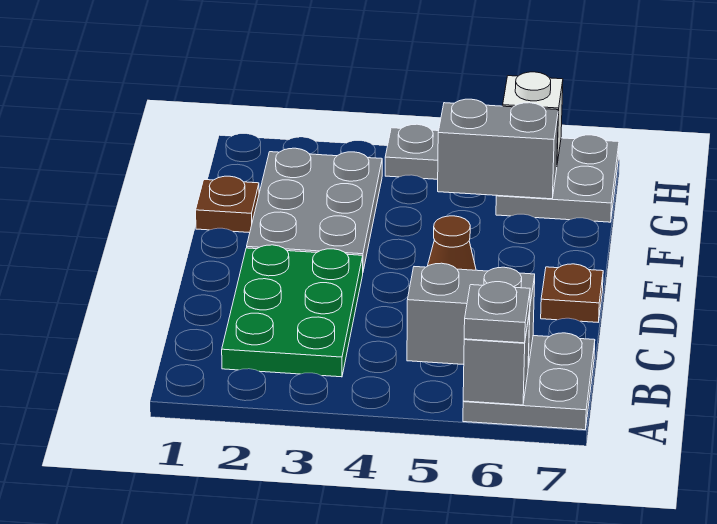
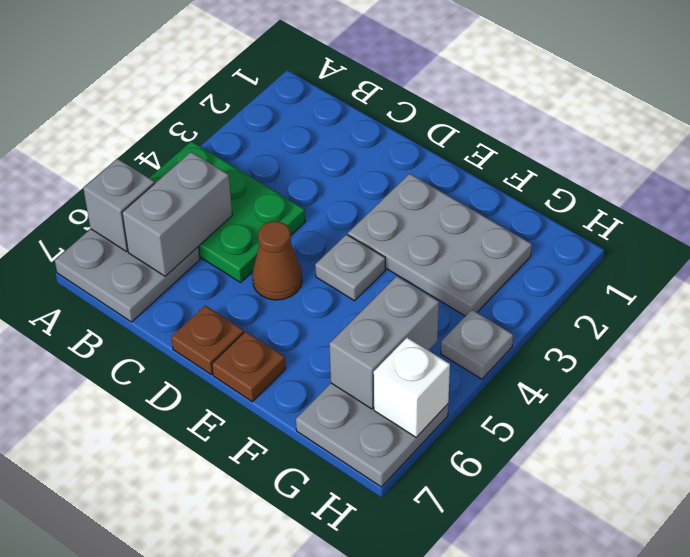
grey plate A6 level 3 -> grey plate E4 level 1
green plate B2:D3 level 1 -> green plate A4:C5 level 1
brown plate F1 level 1 -> brown plate E7 level 1

